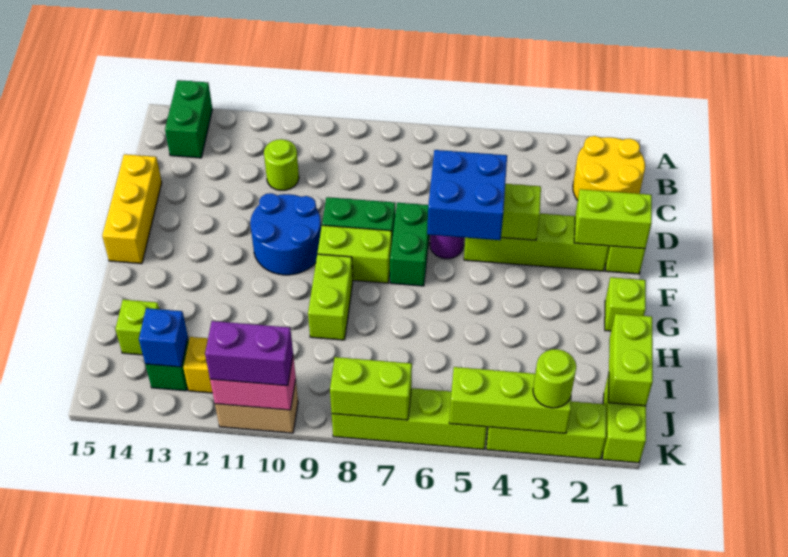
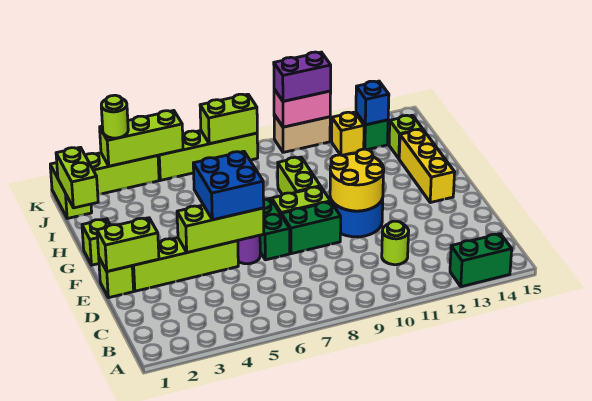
green brick A14:B14 level 1 -> green brick A13:A14 level 1
yellow round brick B1:C2 level 1 -> yellow round brick E10:F11 level 2
yellow brick D15:F15 level 1 -> yellow brick F14:H14 level 1

